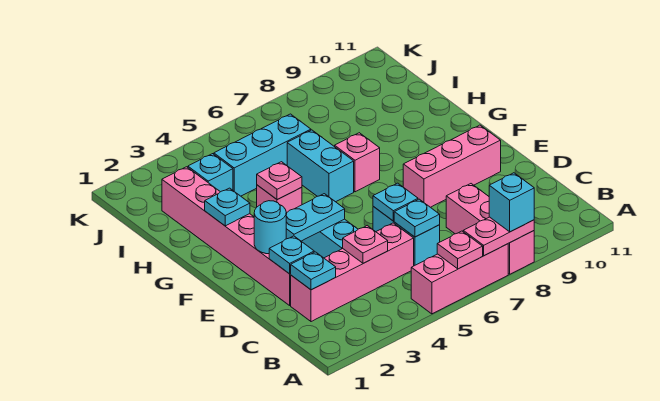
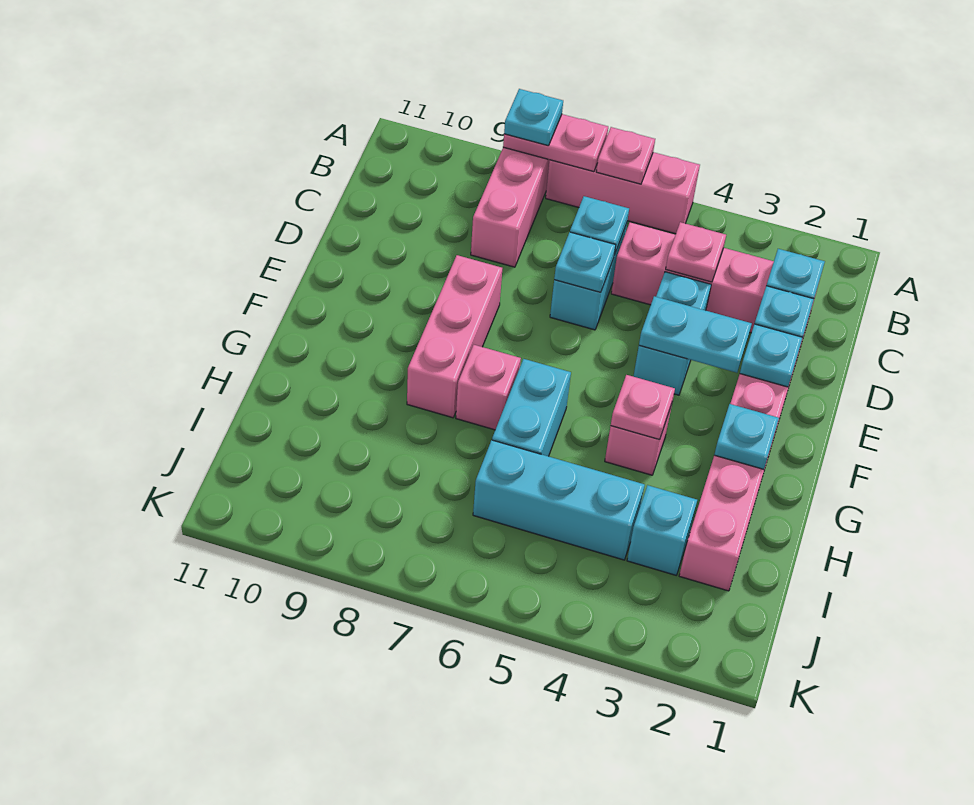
cyan brick A8 level 3 -> cyan plate A8 level 3
cyan round brick E2 level 2 -> cyan plate E2 level 2
pink brick E8:E10 level 1 -> pink brick E8:G8 level 1

